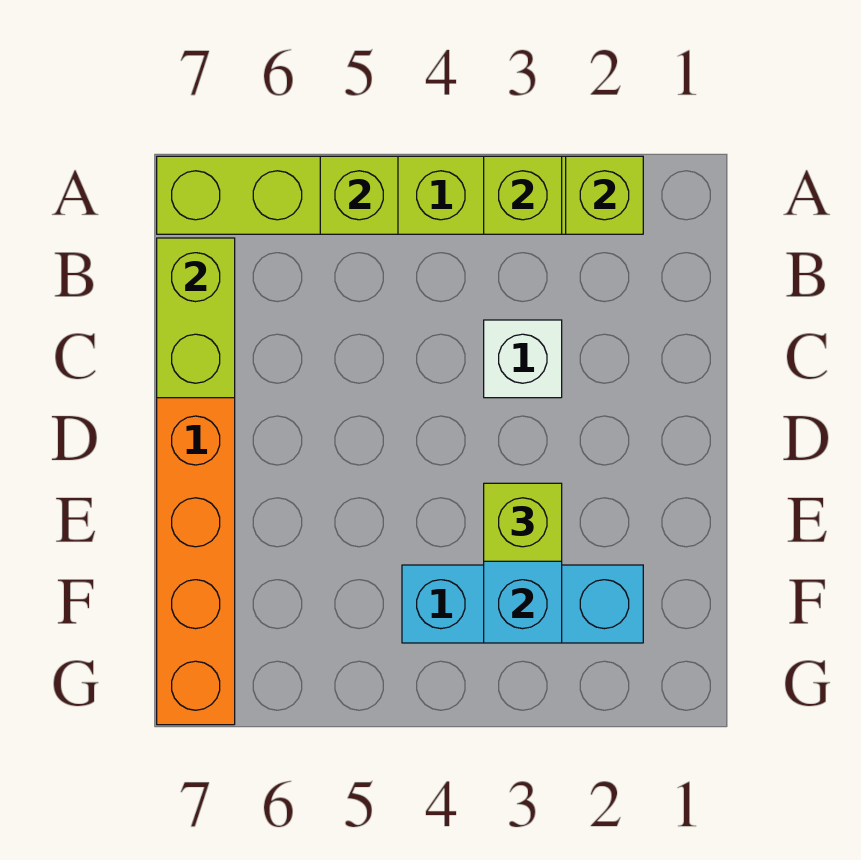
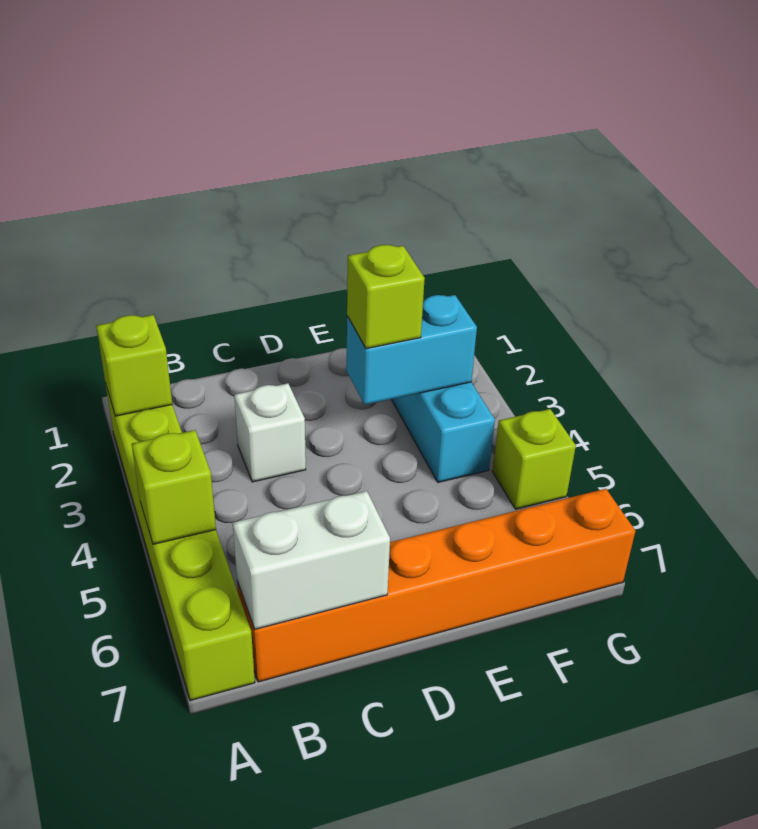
lime brick A3 level 2 -> lime brick G5 level 1
lime brick B7:C7 level 2 -> white brick B7:C7 level 2

